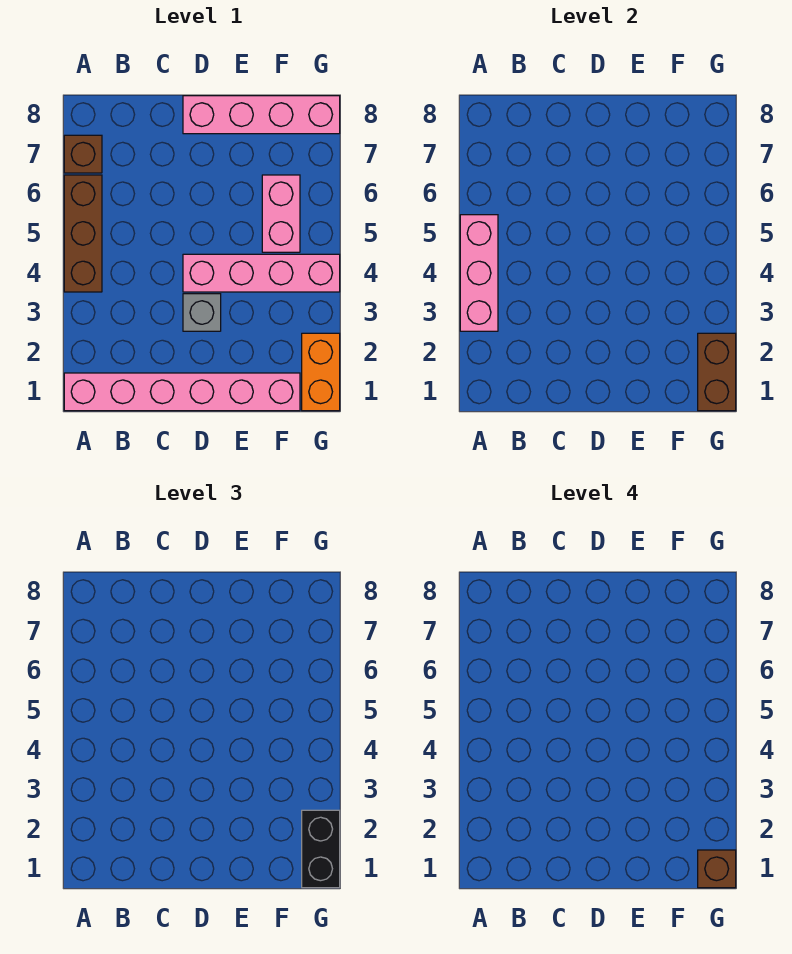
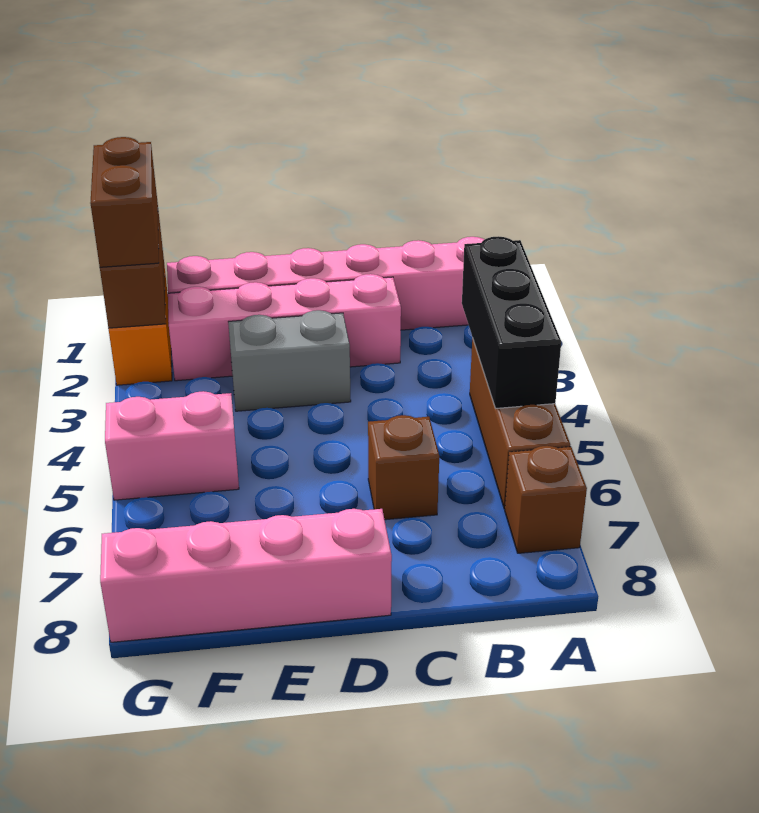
pink brick A3:A5 level 2 -> black brick A3:A5 level 2
grey brick D3 level 1 -> grey brick D3:E3 level 1
pink brick D4:G4 level 1 -> pink brick C2:F2 level 1
pink brick F5:F6 level 1 -> pink brick F5:G5 level 1
black brick G1:G2 level 3 -> brown brick G1:G2 level 3
brown brick G1 level 4 -> brown brick C6 level 1

